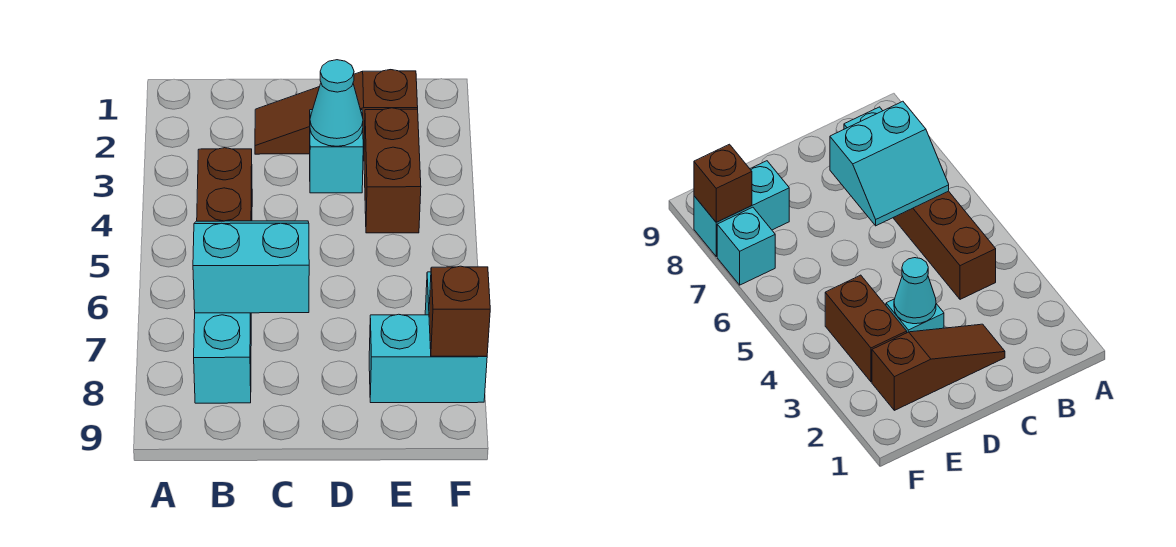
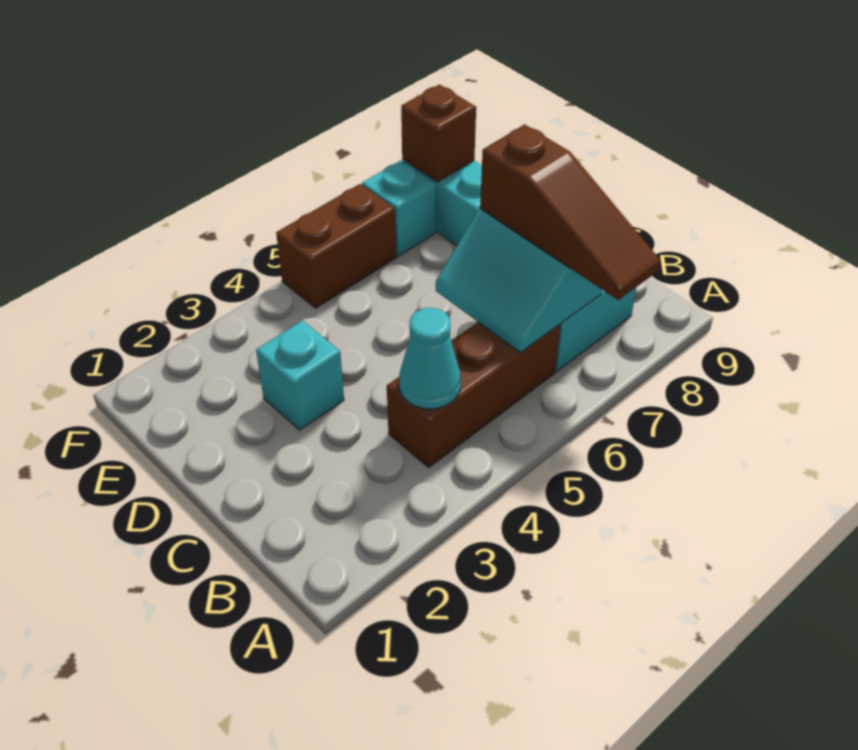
brown slope C2:E2 level 1 top E -> brown slope A7:C7 level 3 top C
cyan cone D3 level 2 -> cyan cone B4 level 2
brown brick E3:E4 level 1 -> brown brick F5:F6 level 1

